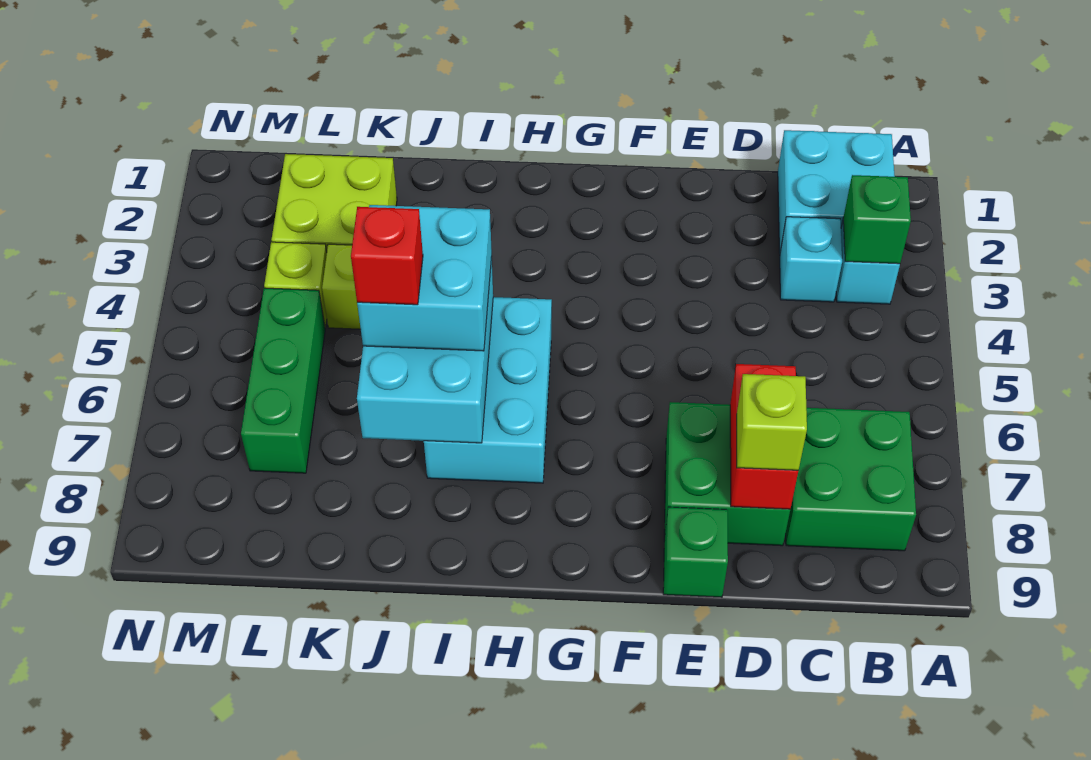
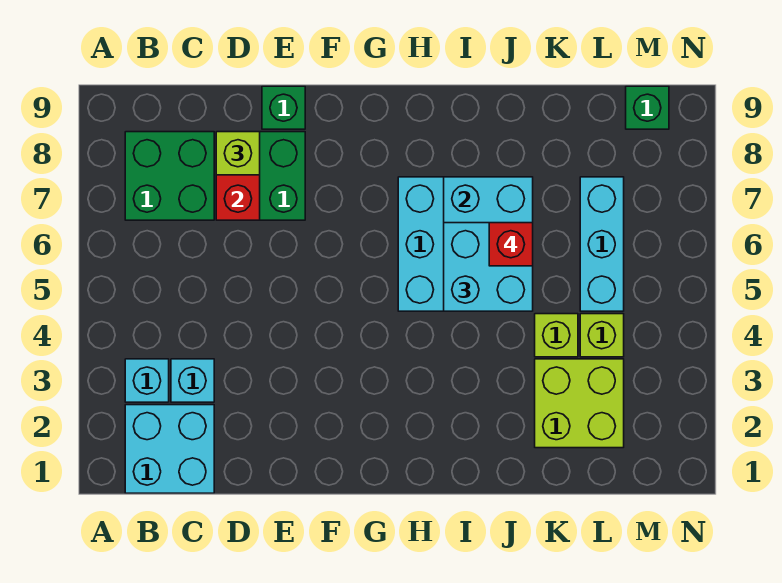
green brick B3 level 2 -> green brick M9 level 1
green brick L5:L7 level 1 -> cyan brick L5:L7 level 1

